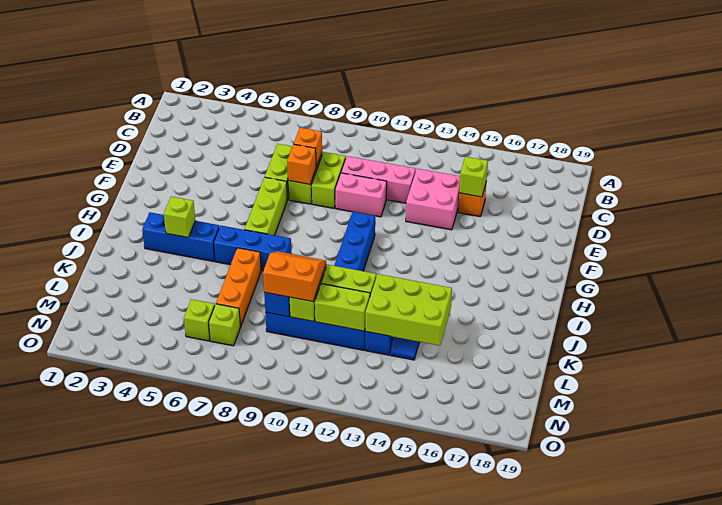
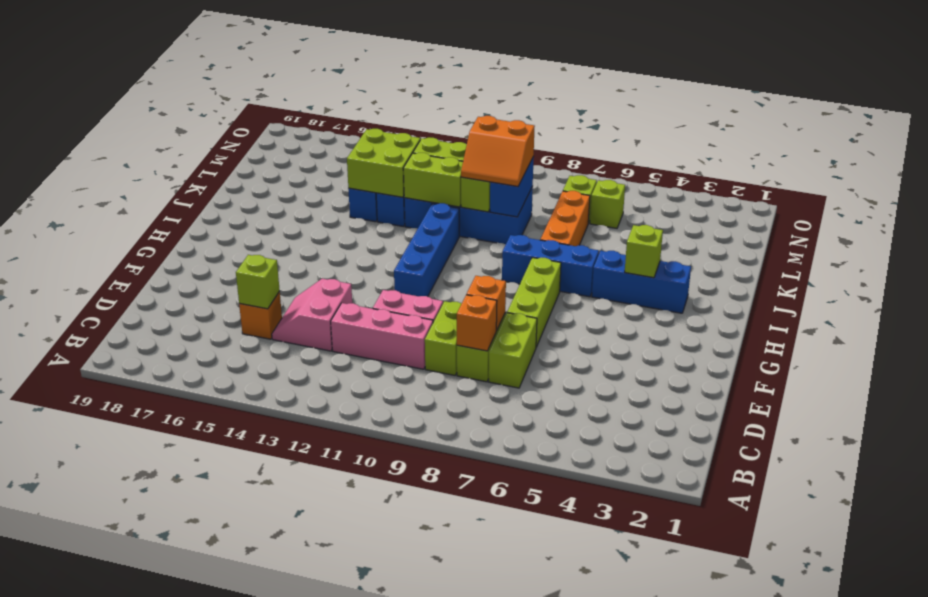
pink brick D13:E14 level 1 -> pink slope D13:E14 level 1 top 13
lime brick K13:L15 level 2 -> lime brick K13:L14 level 2

